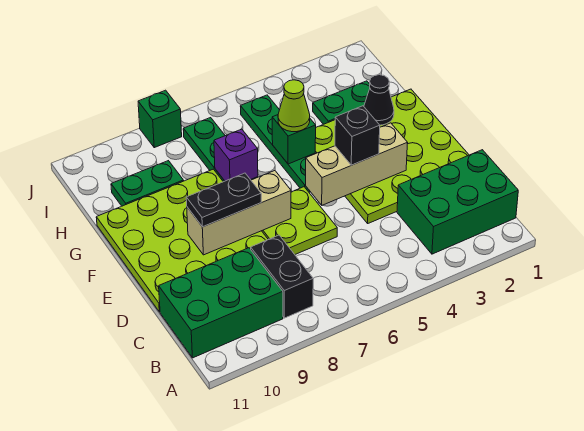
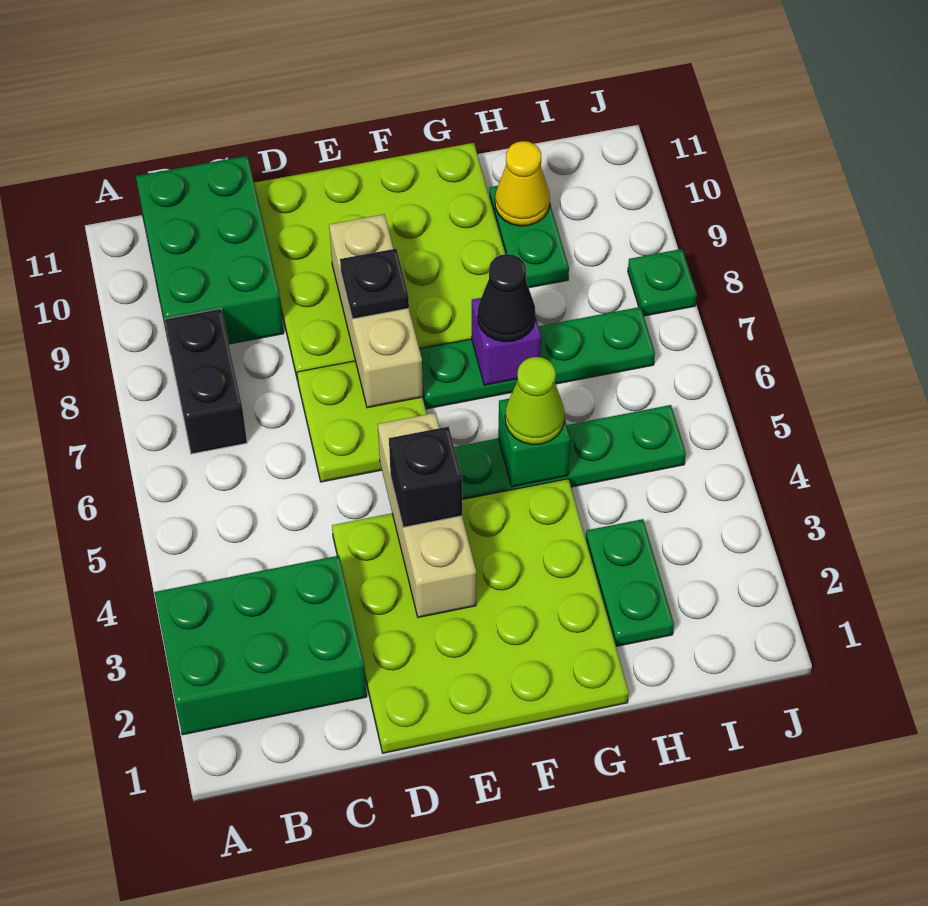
green brick B1:C3 level 1 -> green brick A2:C3 level 1
black brick B8:C8 level 1 -> black brick B7:B8 level 1
black plate E8:E9 level 3 -> black plate E8 level 3
black cone G2 level 2 -> black cone G7 level 3
none -> yellow cone H10 level 2
green brick J8 level 1 -> green plate J8 level 1

